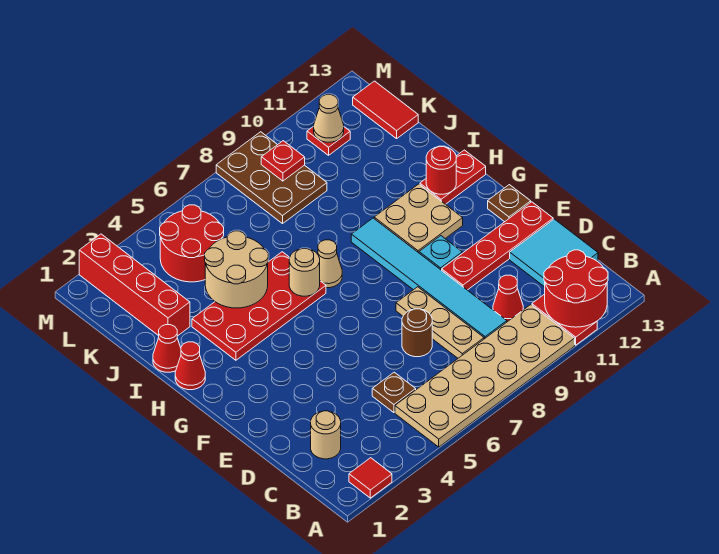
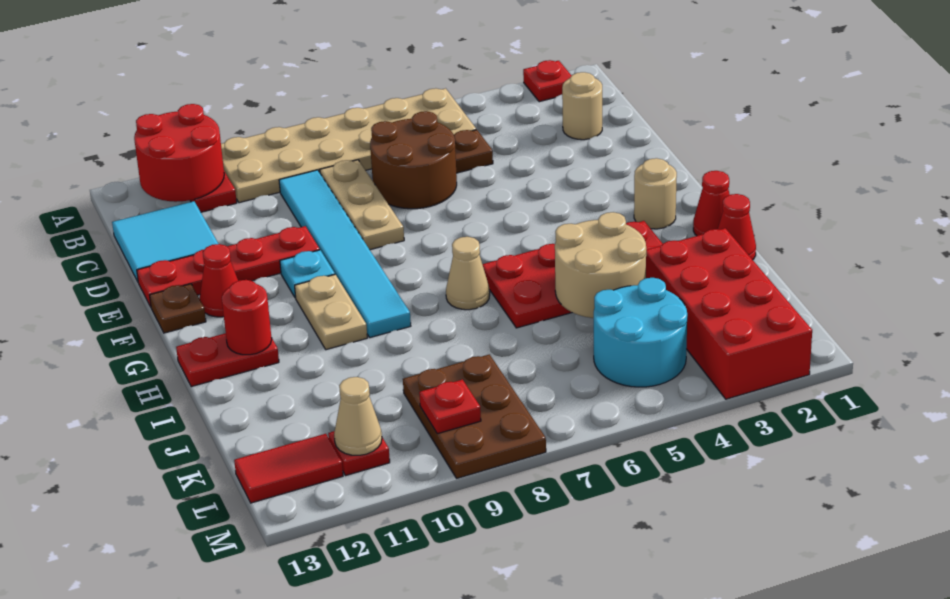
red tile A2 level 1 -> red plate A2 level 1
red cone C10 level 1 -> red cone F12 level 1
brown round brick D7 level 1 -> brown round brick C6:D7 level 1
tan plate G10:H11 level 1 -> tan plate G10:H10 level 1
tan round brick H6 level 2 -> tan round brick G2 level 1
red brick J2:M2 level 1 -> red brick J2:M3 level 1
red round brick K4:L5 level 1 -> cyan round brick K4:L5 level 1
red tile K13:L13 level 1 -> red tile L12:L13 level 1

